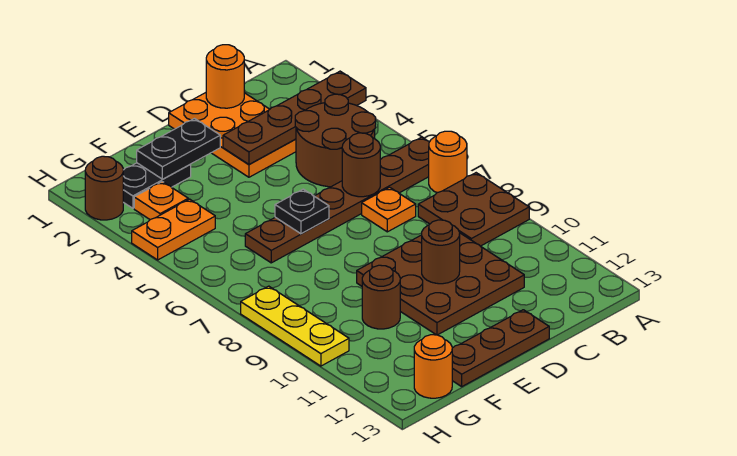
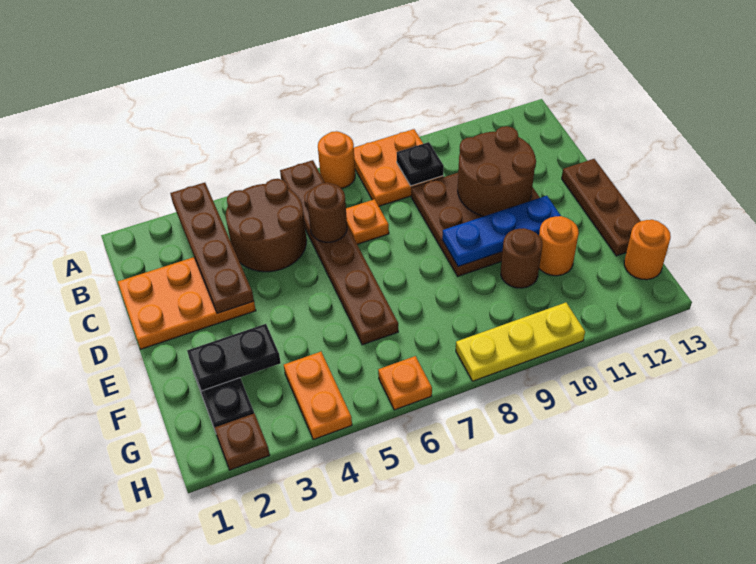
brown plate A8:B9 level 1 -> orange plate A8:B9 level 1
orange round brick C1 level 2 -> orange round brick F11 level 1
brown round brick D10 level 2 -> brown round brick C10:D11 level 2
black plate E2:F2 level 2 -> black plate F2:F3 level 2
black plate E6 level 2 -> black plate B9 level 2
none -> blue plate E9:E11 level 2
orange plate G3 level 1 -> orange plate H6 level 1
brown round brick H2 level 1 -> brown plate H2 level 1

